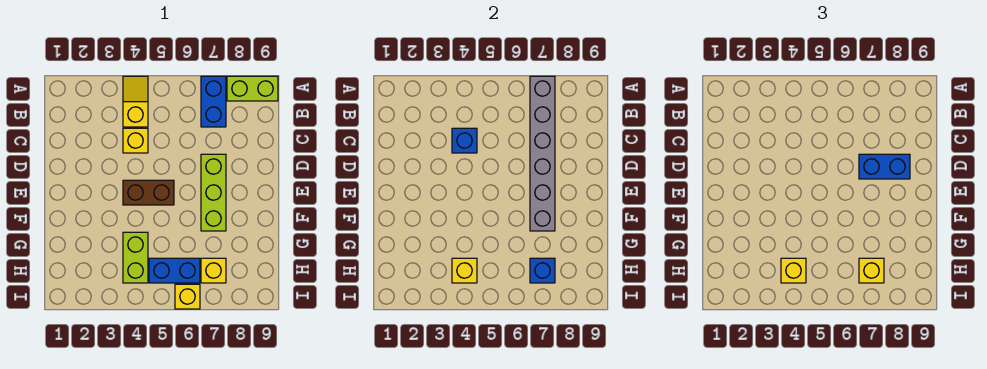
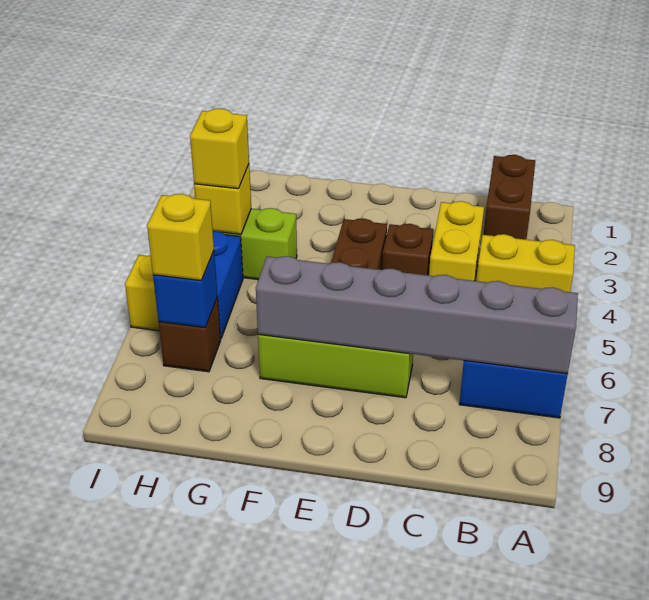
yellow slope A4:B4 level 1 top B -> yellow brick A4:B4 level 1
lime brick A8:A9 level 1 -> none
none -> brown brick B1:B2 level 1
yellow brick C4 level 1 -> yellow brick C3:C4 level 1
blue brick C4 level 2 -> none
none -> brown brick D4 level 1
blue brick D7:D8 level 3 -> none
yellow brick H7 level 1 -> brown brick H7 level 1

